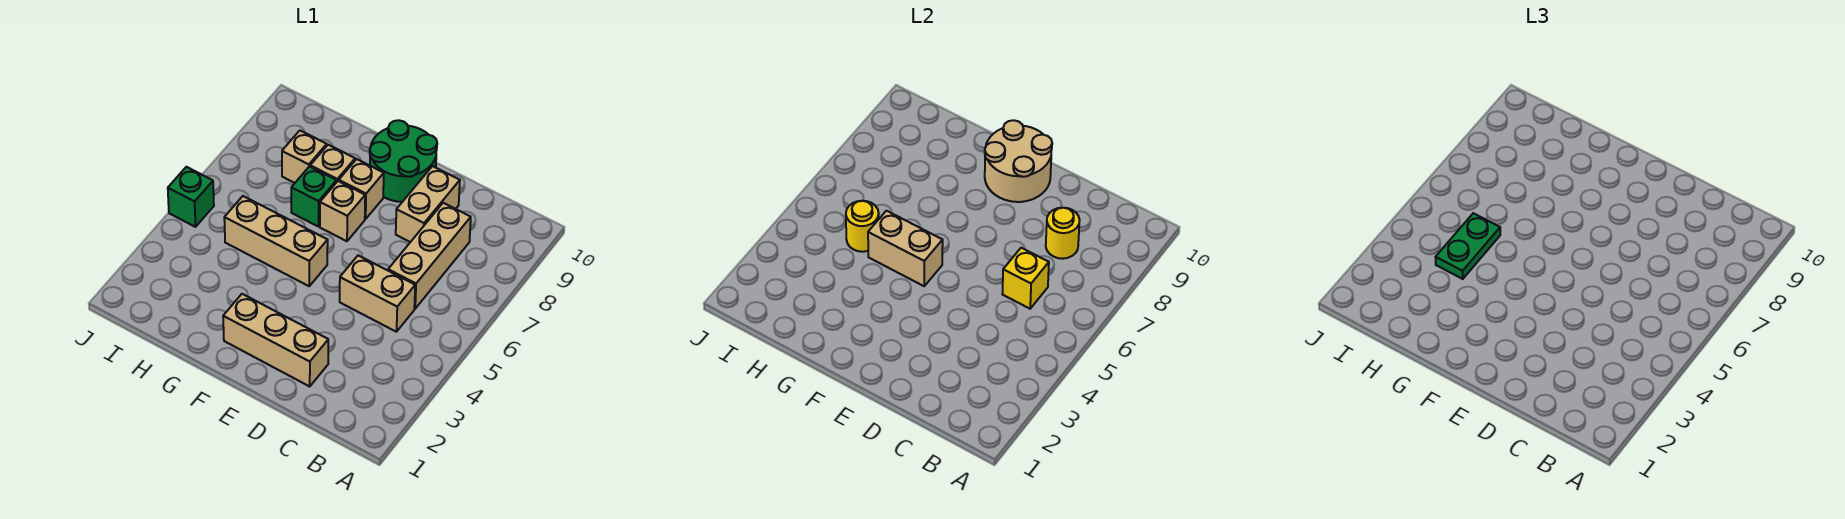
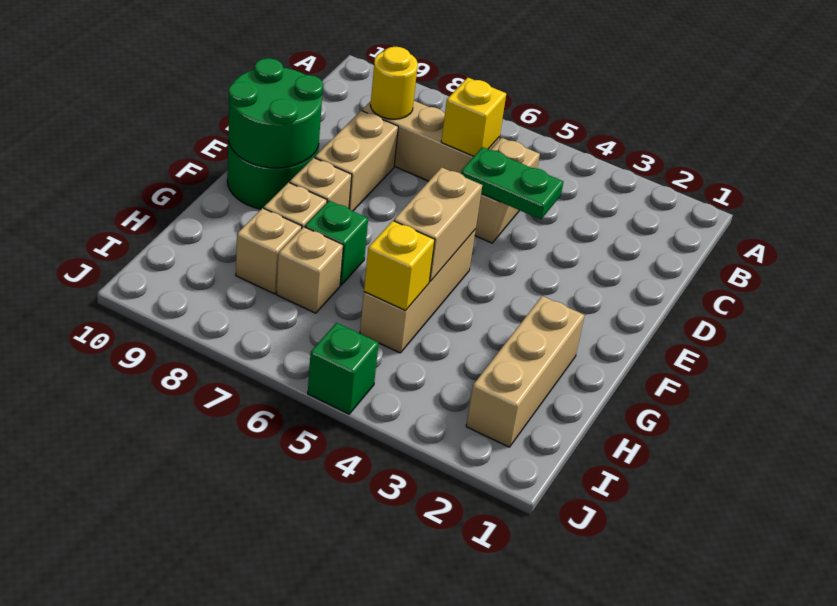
tan brick D2:F2 level 1 -> tan brick G2:I2 level 1
tan brick D8:D9 level 1 -> tan brick D8:E8 level 1
tan round brick E9:F10 level 2 -> green round brick E9:F10 level 2
tan brick F7 level 1 -> tan brick H7 level 1
green plate H4:H5 level 3 -> green plate D4:D5 level 2
yellow round brick H5 level 2 -> yellow brick H5 level 2

